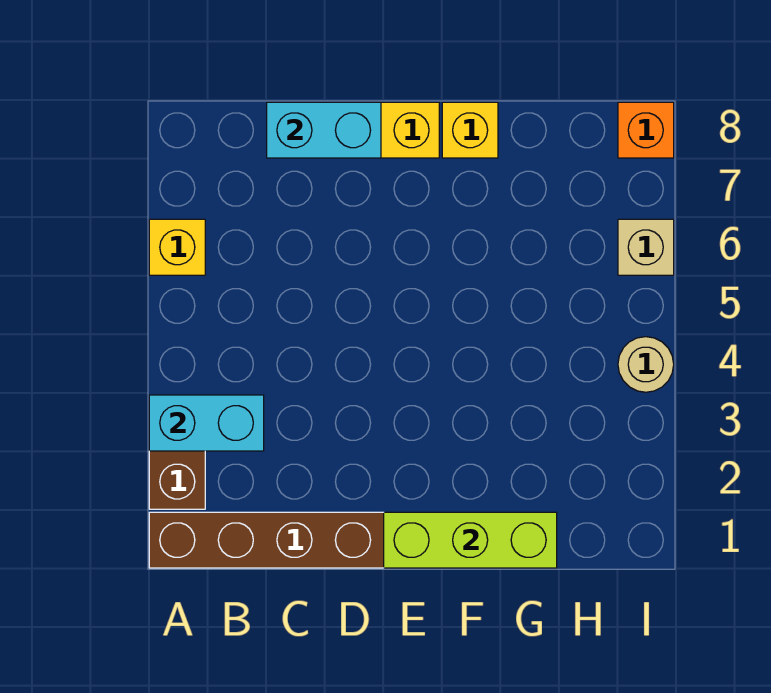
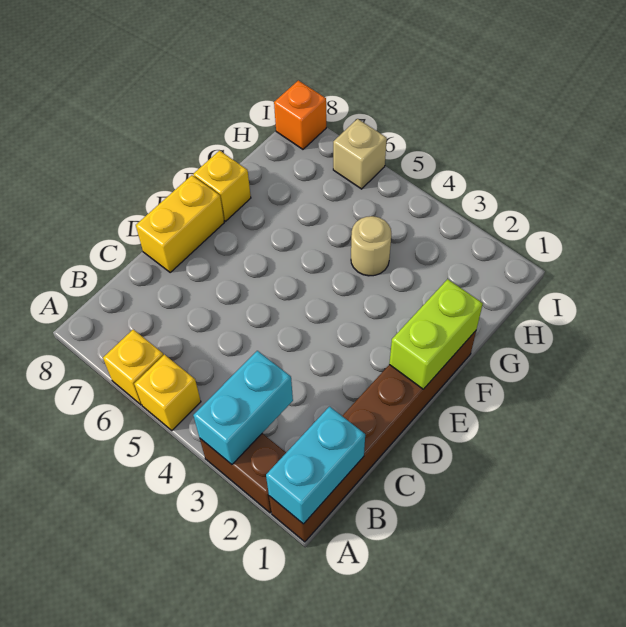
none -> yellow brick A5 level 1
cyan brick C8:D8 level 2 -> cyan brick A1:B1 level 2
lime brick E1:G1 level 2 -> lime brick E1:F1 level 2
tan round brick I4 level 1 -> tan round brick G4 level 1

